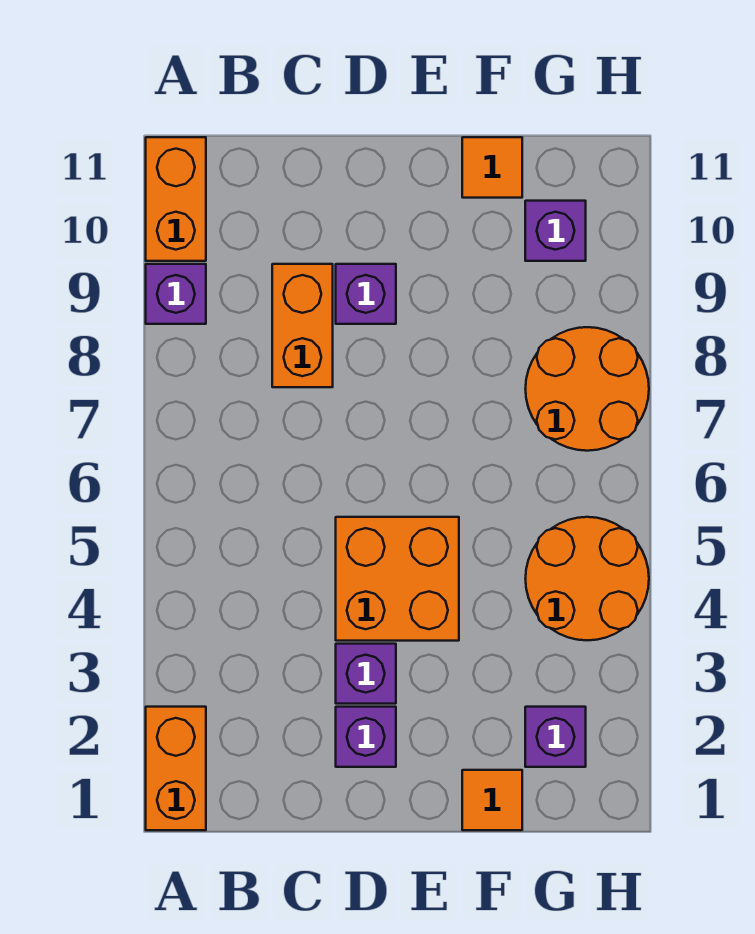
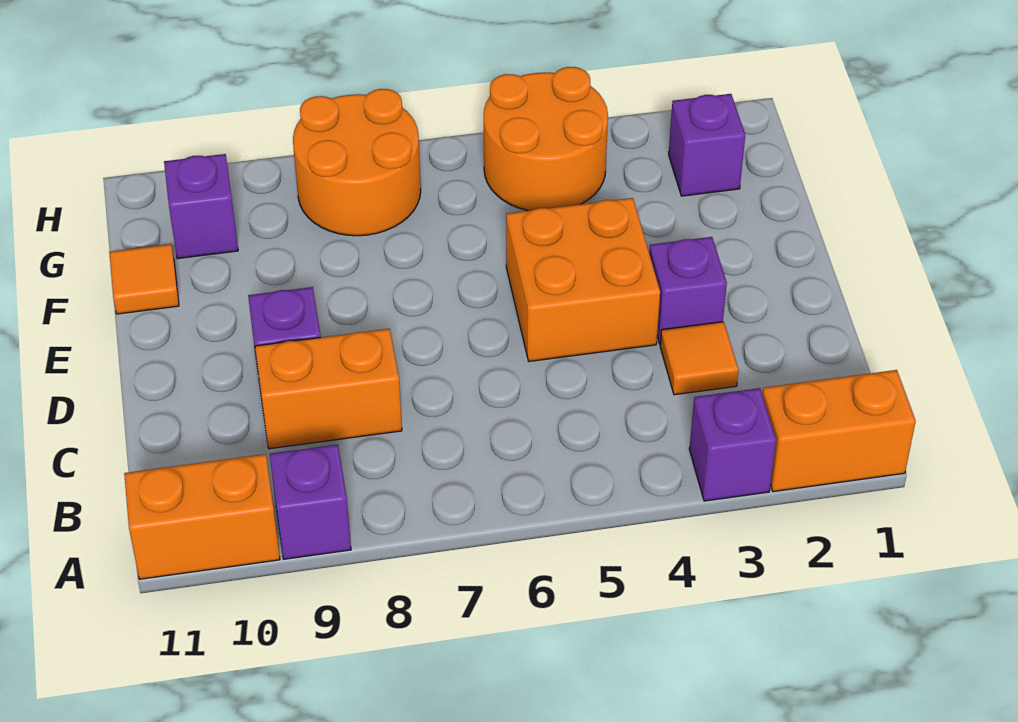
purple brick D2 level 1 -> purple brick A3 level 1
orange tile F1 level 1 -> orange tile C3 level 1

